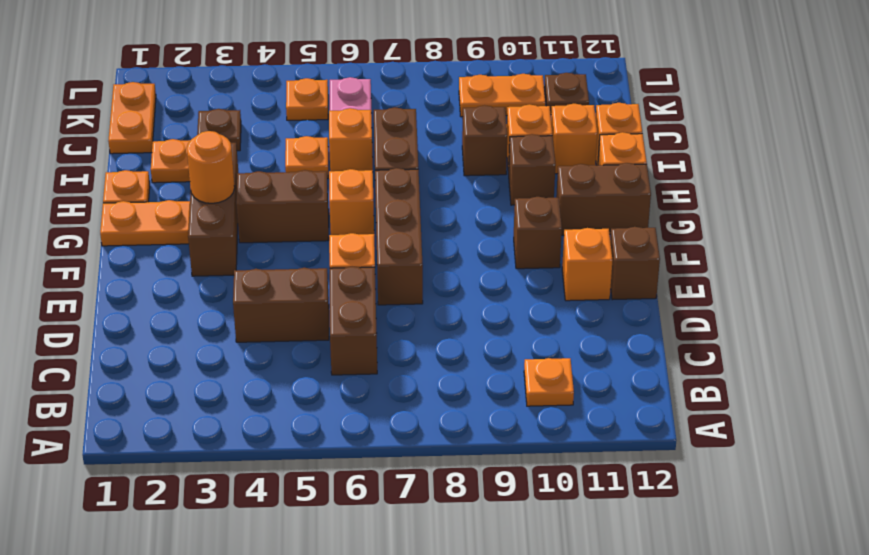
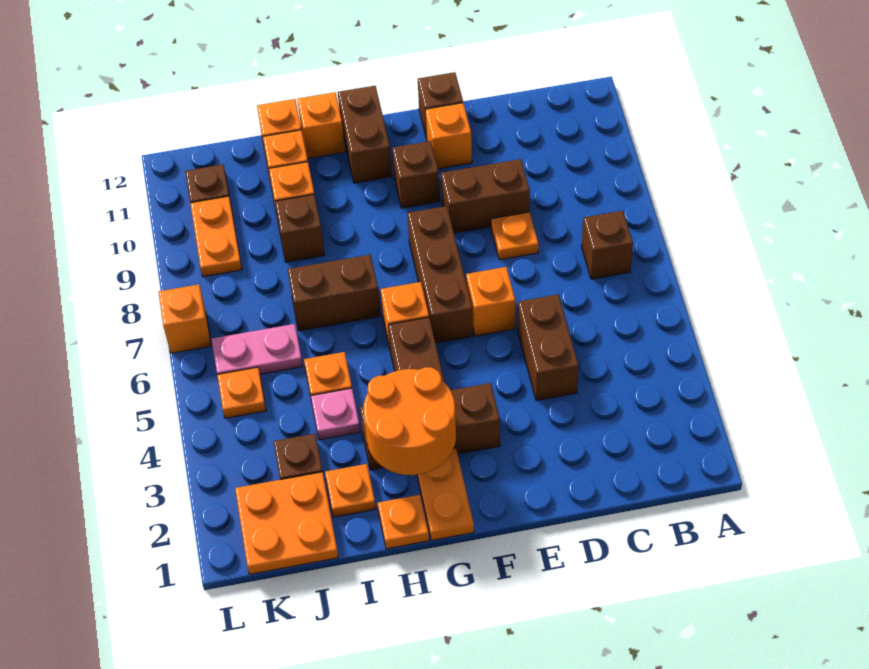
orange plate B10 level 1 -> orange plate D8 level 1
brown brick C6:D6 level 1 -> brown brick D9:E9 level 1
brown brick E7:G7 level 1 -> brown brick F6:F8 level 1
orange round brick G3 level 2 -> orange round brick G2:H3 level 2
brown brick H10 level 1 -> brown brick B7 level 1
none -> pink plate I4 level 1
orange brick I6 level 1 -> orange brick L7 level 1
orange plate J1:K1 level 1 -> orange plate J1:K2 level 1

